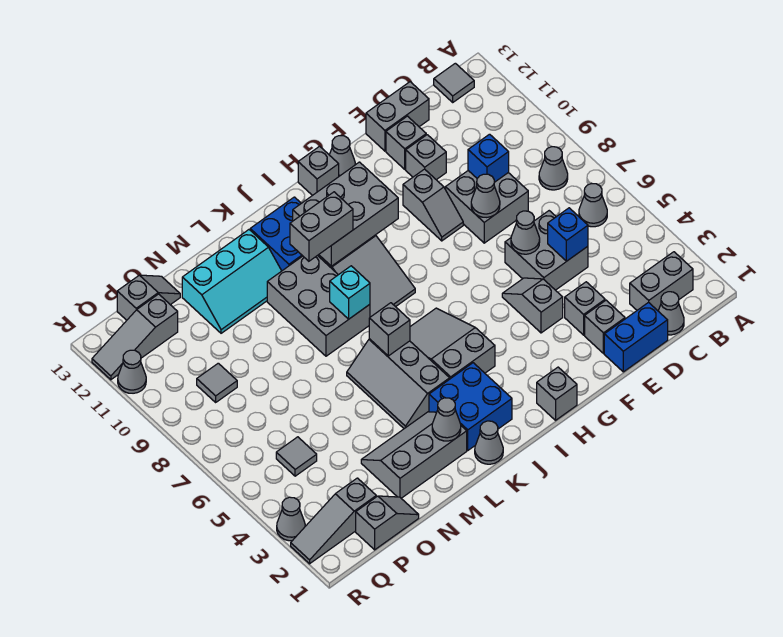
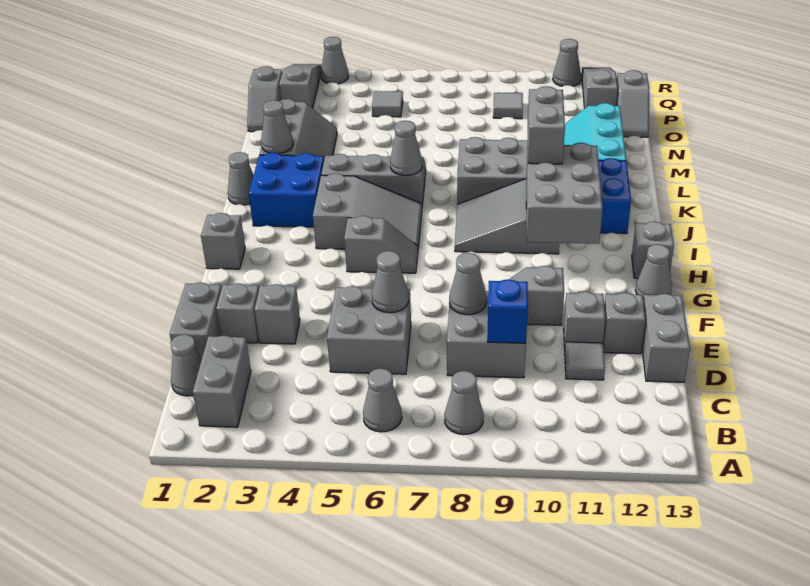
grey tile B13 level 1 -> grey tile D11 level 1
blue brick D1:E1 level 1 -> grey brick D1:E1 level 1
blue brick D5 level 2 -> none
grey slope F4:F5 level 1 top 4 -> grey slope H5:H6 level 1 top 5
grey brick K6 level 2 -> grey cone K6 level 2
cyan brick K8 level 2 -> none

